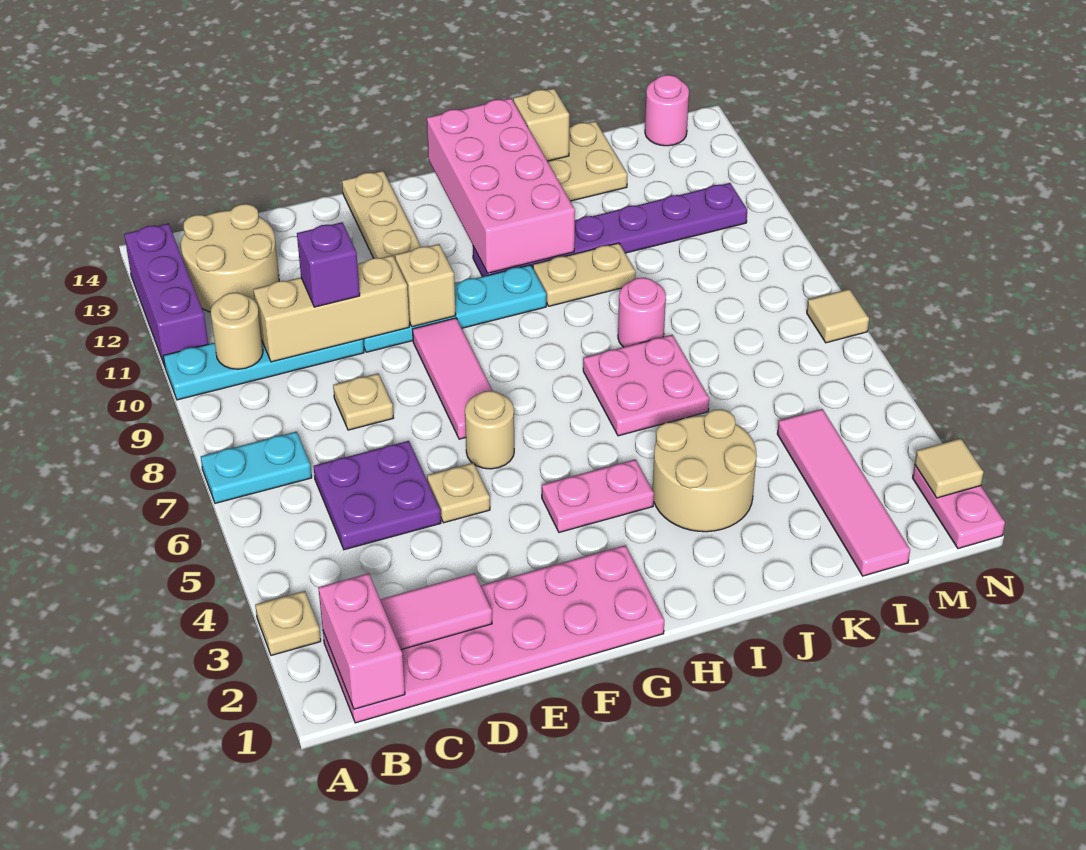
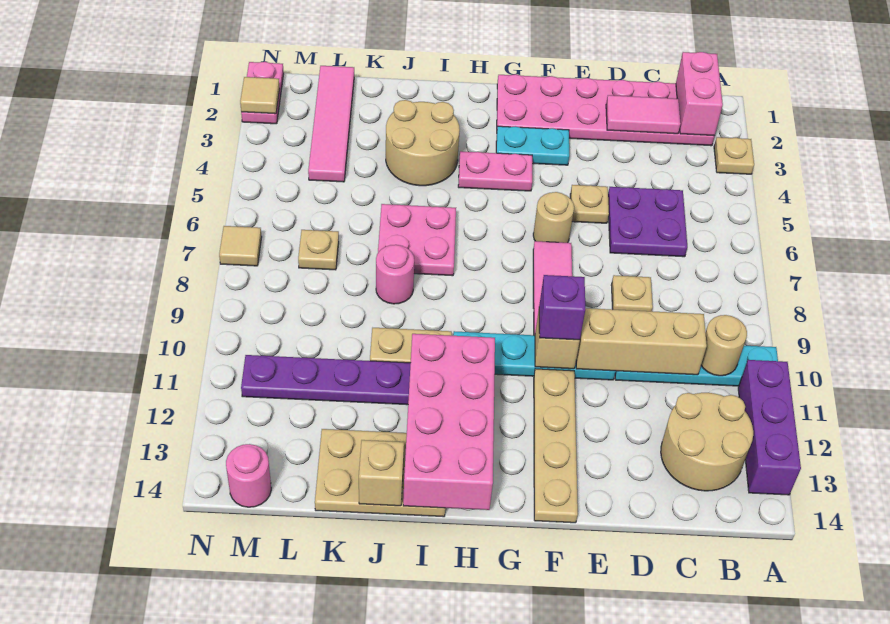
cyan plate A7:B7 level 1 -> cyan plate F3:G3 level 1
purple brick D10 level 3 -> purple brick F10 level 3
none -> tan plate L7 level 1

